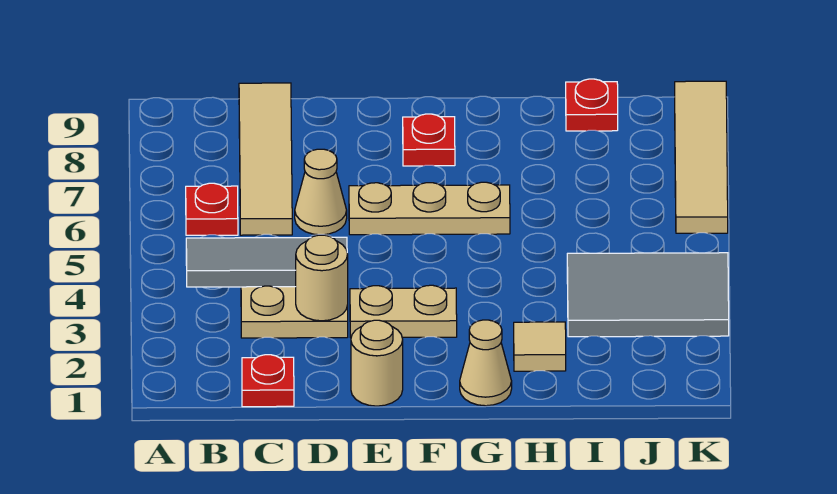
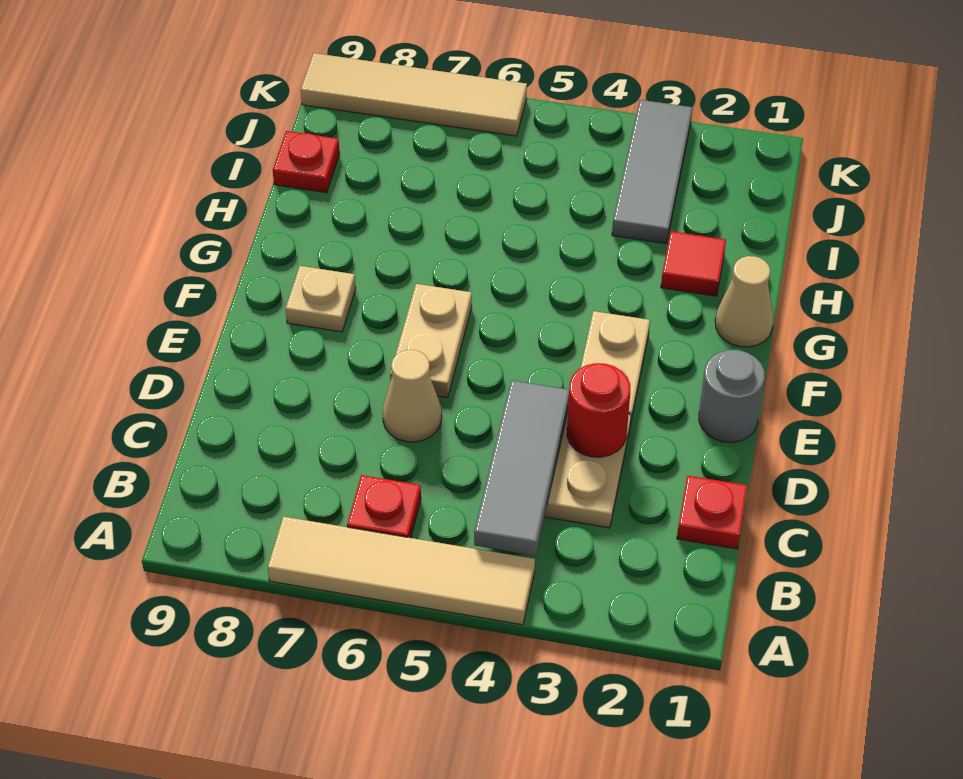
tan tile C6:C9 level 1 -> tan tile A4:A7 level 1
tan round brick D3 level 2 -> red round brick D3 level 2
tan round brick E1 level 1 -> grey round brick E1 level 1
tan plate E6:G6 level 1 -> tan plate E6:F6 level 1
red plate F8 level 1 -> tan plate F8 level 1
tan tile H2 level 1 -> red tile H2 level 1
grey tile I3:K4 level 1 -> grey tile I3:K3 level 1

